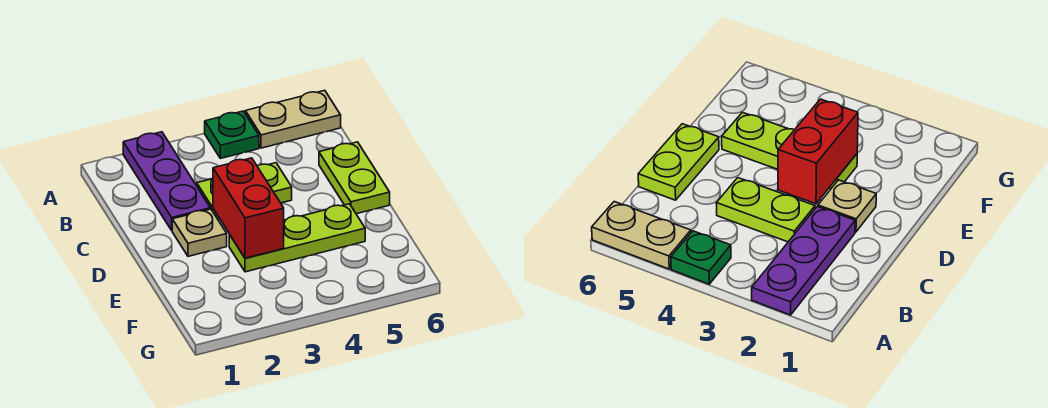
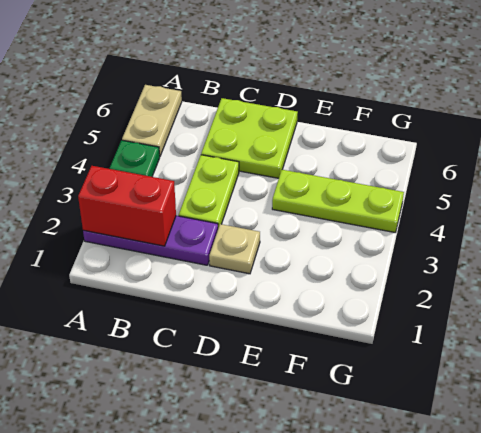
lime plate C6:D6 level 1 -> lime plate C5:D6 level 1
red brick D3:E3 level 2 -> red brick A2:B2 level 2
lime plate E3:E5 level 1 -> lime plate E4:G4 level 1

